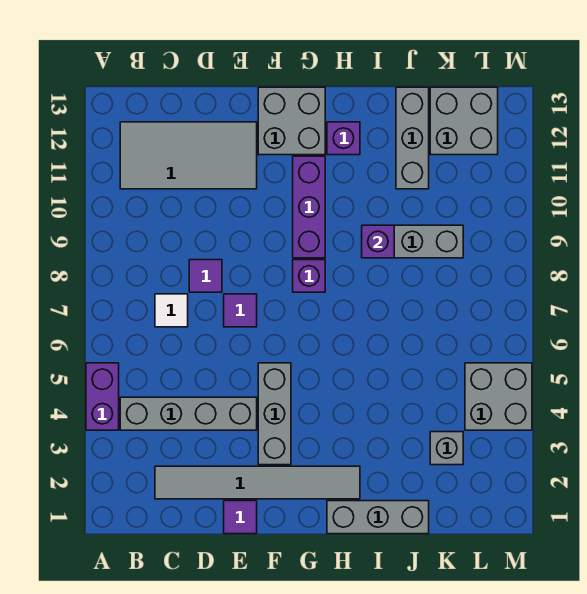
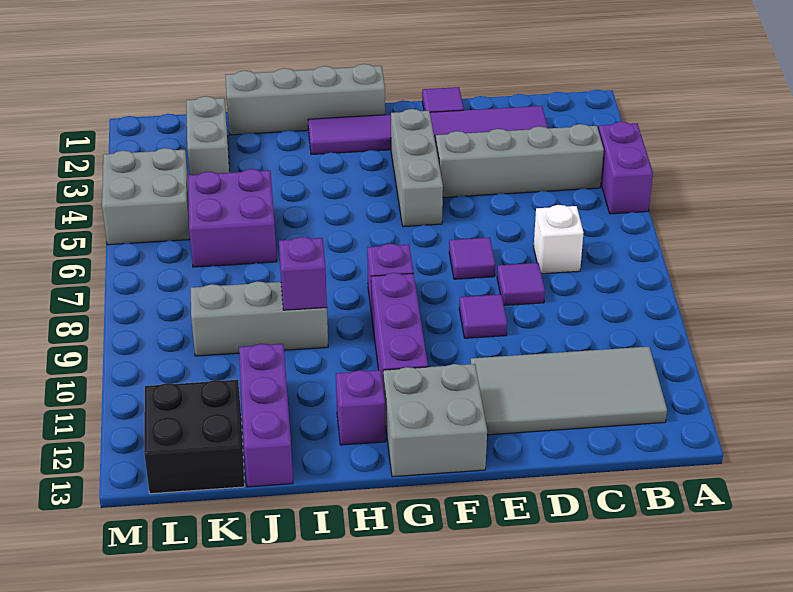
grey tile C2:H2 level 1 -> purple tile C2:H2 level 1
white tile C7 level 1 -> white brick C7 level 1
none -> purple tile E9 level 1
grey brick H1:J1 level 1 -> grey brick G1:J1 level 1
none -> purple brick J5:K6 level 1
grey brick J11:J13 level 1 -> purple brick J11:J13 level 1
grey brick K3 level 1 -> grey brick K2:K3 level 1
grey brick K12:L13 level 1 -> black brick K12:L13 level 1

